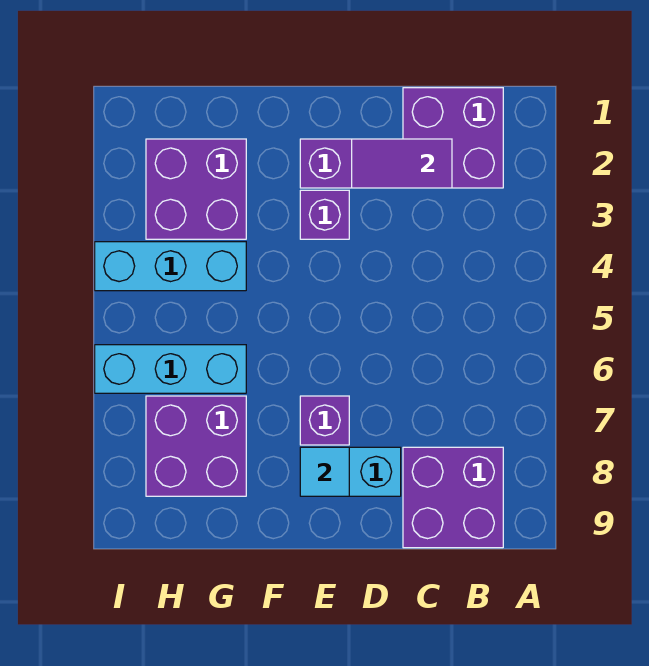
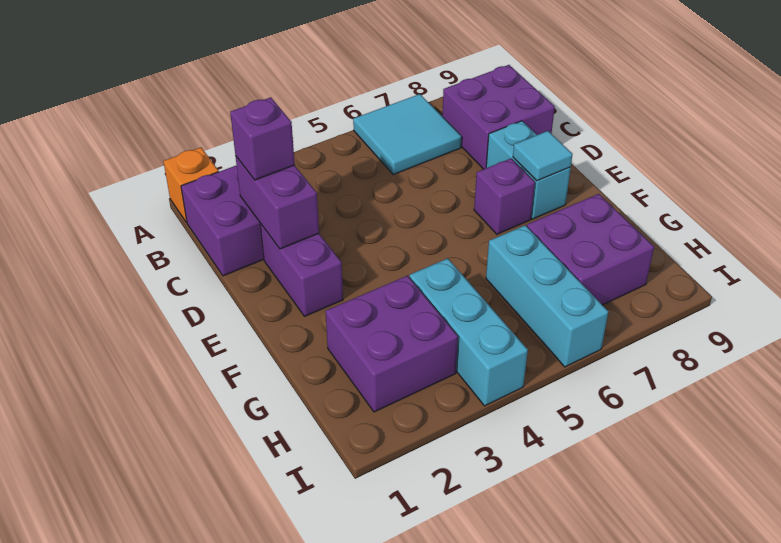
none -> orange brick A1 level 1
none -> cyan tile A6:B7 level 1
purple tile C2:D2 level 2 -> purple brick C2:D2 level 2
purple brick E3 level 1 -> purple brick C2 level 3

